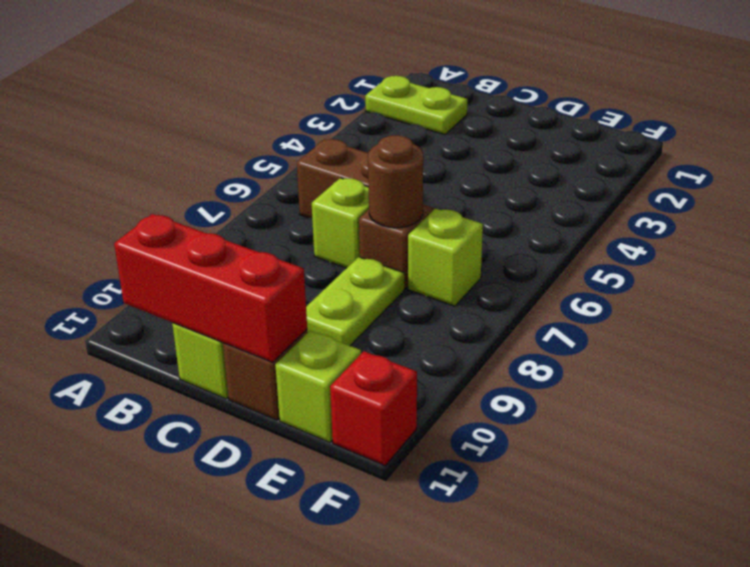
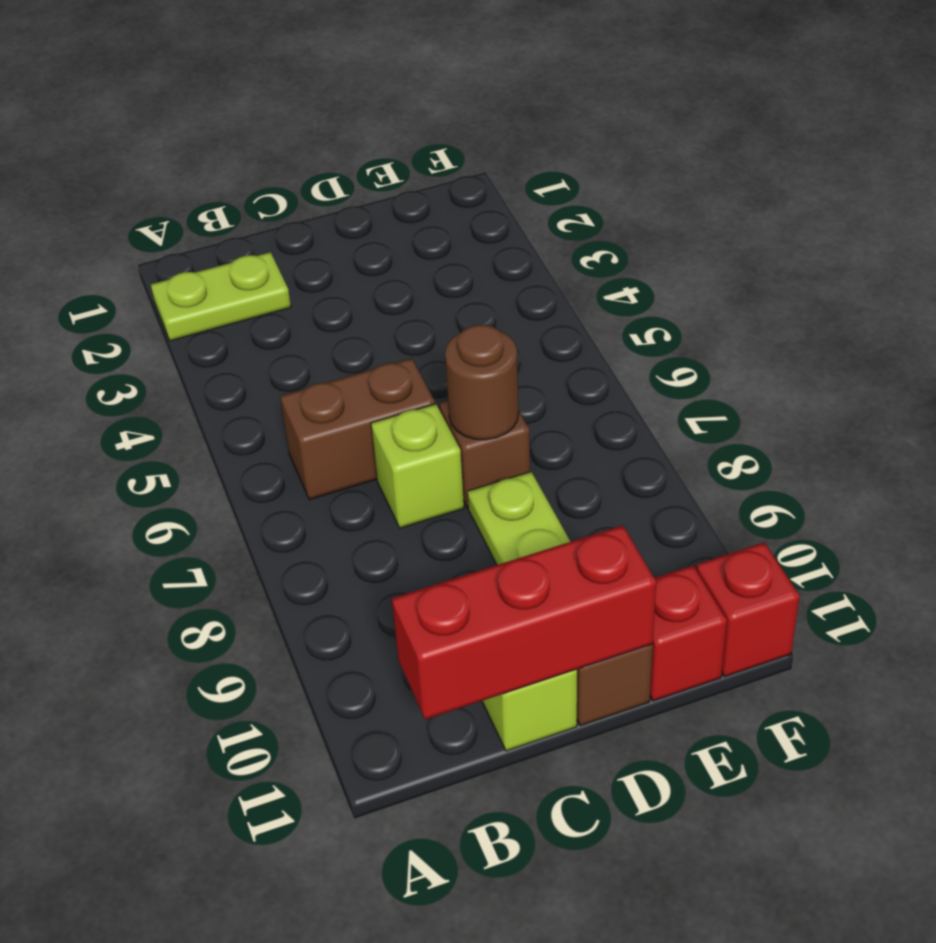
lime brick E7 level 1 -> none
lime brick E11 level 1 -> red brick E11 level 1

